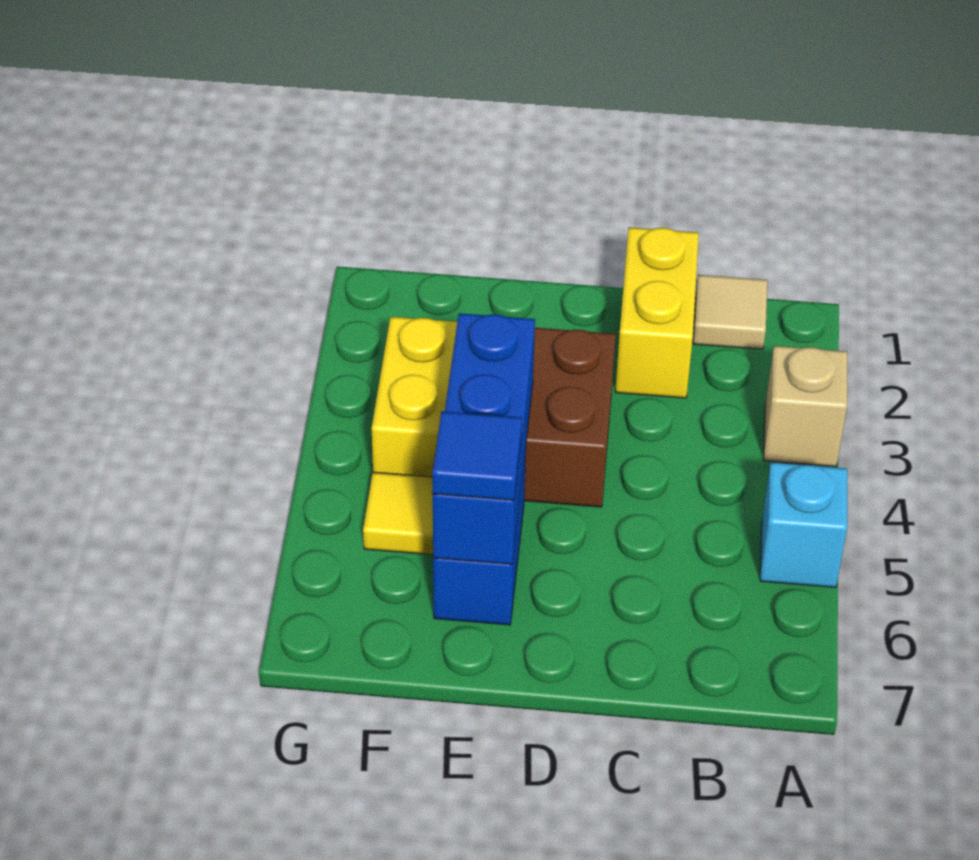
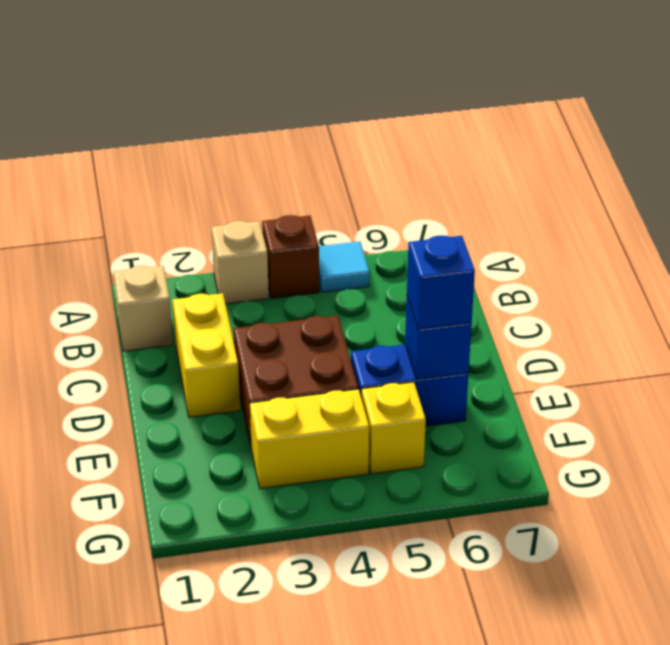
none -> brown brick A4 level 1
cyan brick A5 level 1 -> cyan tile A5 level 1
tan tile B1 level 1 -> tan brick B1 level 1
yellow brick C1:C2 level 1 -> yellow brick C2:D2 level 1
blue brick E4:E6 level 2 -> blue brick E6 level 2
blue tile E6 level 3 -> blue brick E6 level 3
yellow tile F5 level 1 -> yellow brick F5 level 1

